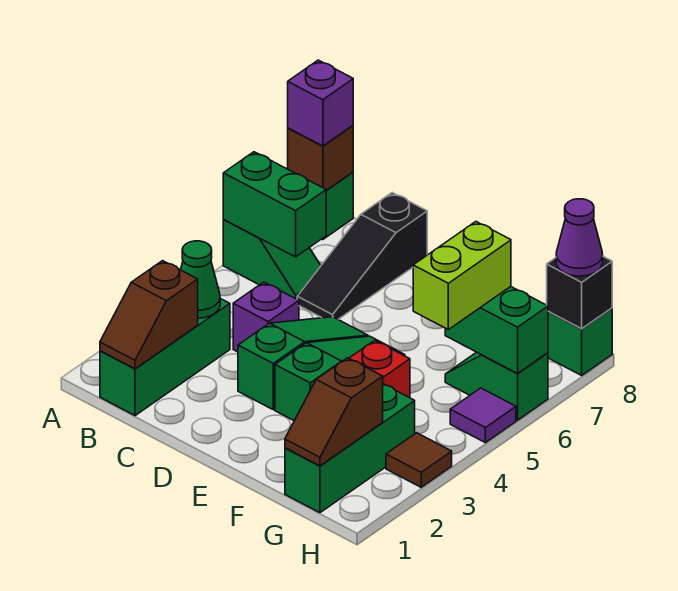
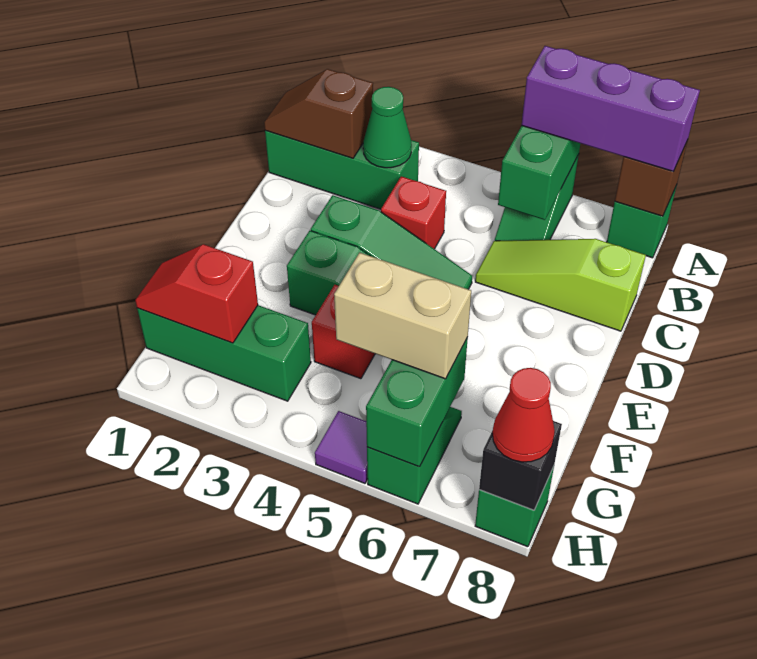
purple brick A8 level 3 -> purple brick A6:A8 level 3
purple brick C4 level 1 -> red brick C4 level 1
black slope C6:C8 level 1 top 8 -> lime slope C6:C8 level 1 top 8
brown slope G1:G2 level 2 top 2 -> red slope G1:G2 level 2 top 2
lime brick G5:G6 level 3 -> tan brick G5:G6 level 3
brown tile H3 level 1 -> none
purple cone H8 level 3 -> red cone H8 level 3

